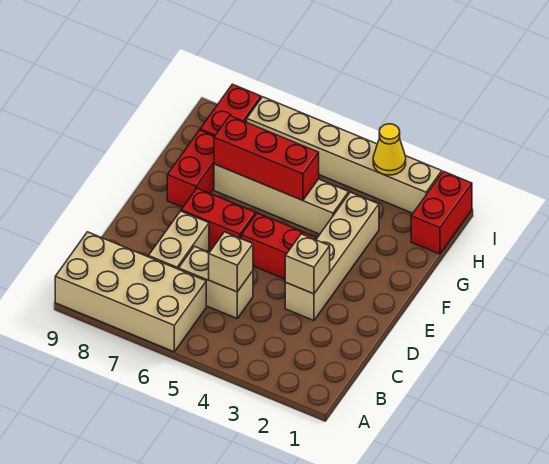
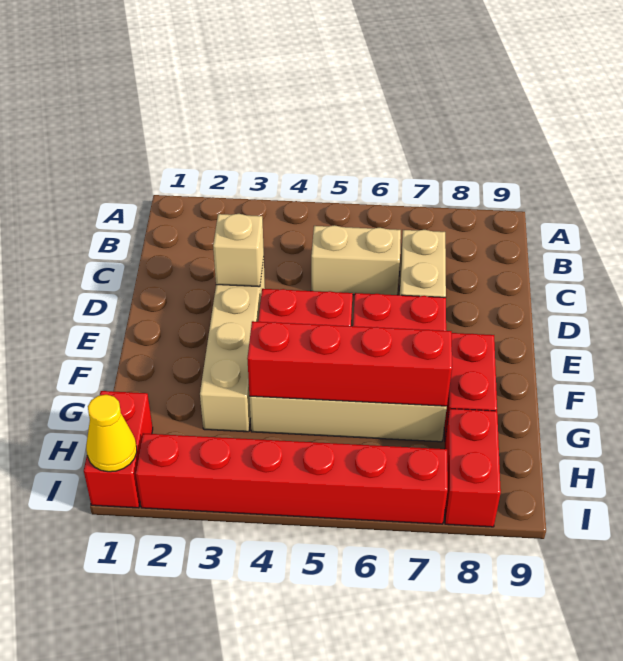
tan brick A6:B9 level 1 -> none
tan brick C5 level 2 -> none
red brick G5:G7 level 2 -> red brick G4:G7 level 2
tan brick I2:I7 level 1 -> red brick I2:I7 level 1
yellow cone I3 level 2 -> yellow cone I1 level 2

